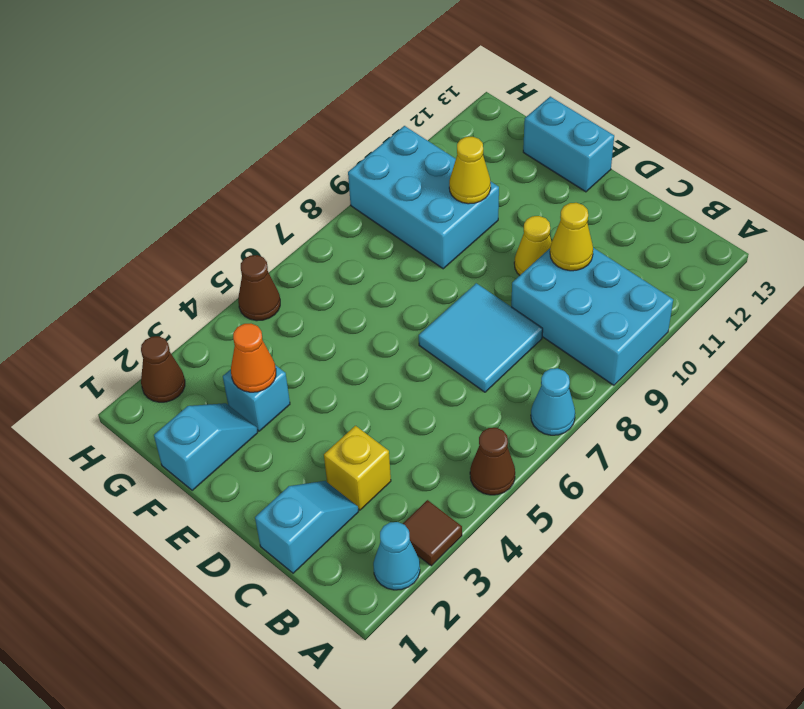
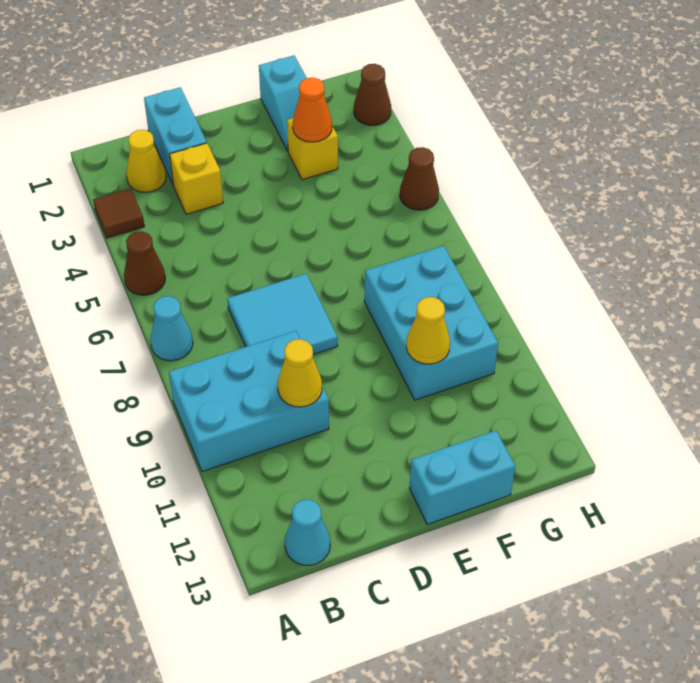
cyan cone A2 level 1 -> cyan cone B13 level 1
cyan slope C1:C2 level 1 top 1 -> cyan brick C1:C2 level 1
yellow cone D10 level 1 -> yellow cone B2 level 1
cyan brick F3 level 1 -> yellow brick F3 level 1
cyan brick F9:H10 level 1 -> cyan brick F8:G10 level 1

